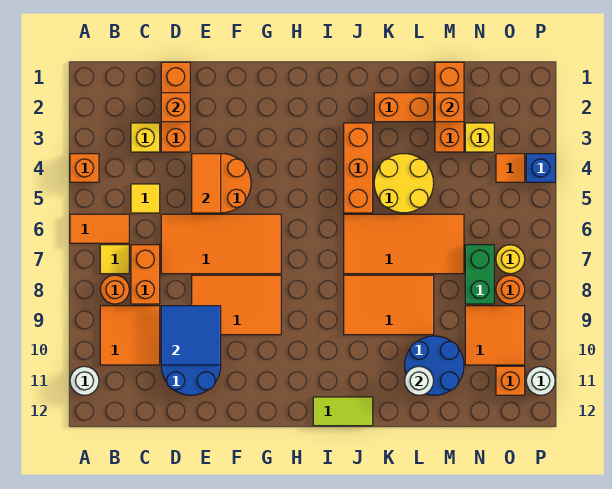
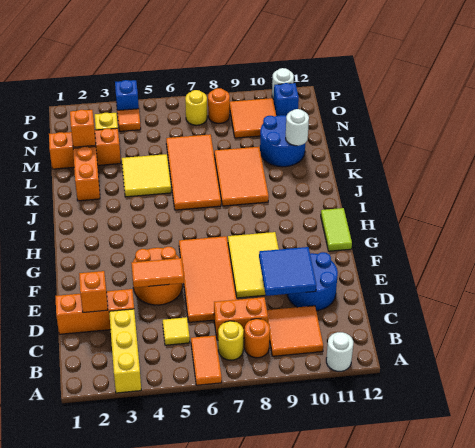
orange brick A4 level 1 -> none
yellow tile B7 level 1 -> yellow round brick B7 level 1
yellow brick C3 level 1 -> yellow brick A3:C3 level 1
orange tile E8:G9 level 1 -> yellow tile E8:G9 level 1
lime tile I12:J12 level 1 -> lime tile G12:H12 level 1
orange brick J3:J5 level 1 -> none
yellow round brick K4:L5 level 1 -> yellow tile K4:L5 level 1
green brick N7:N8 level 1 -> none
orange brick O11 level 1 -> blue brick O11 level 1

